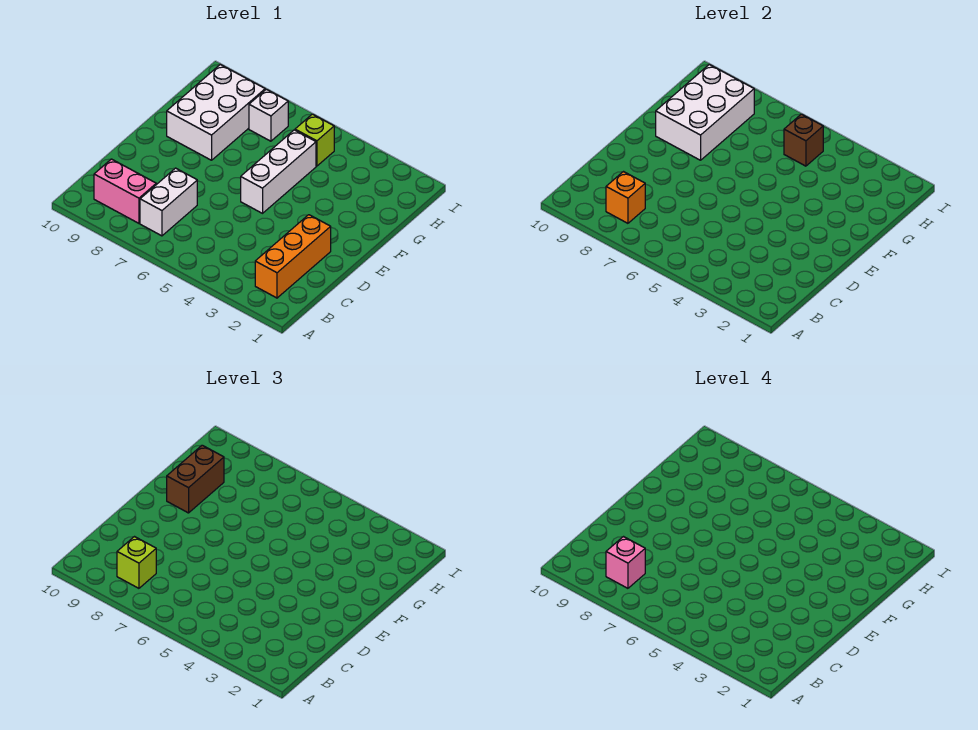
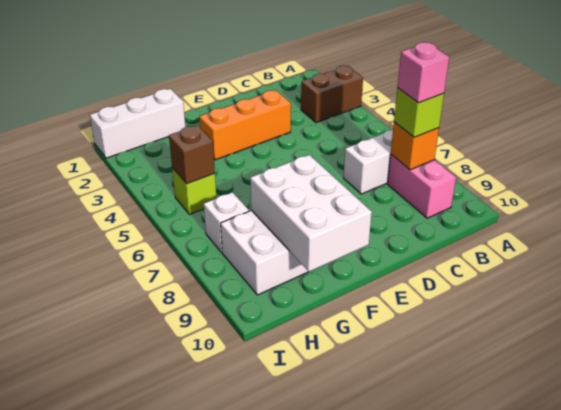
orange brick B2:D2 level 1 -> orange brick D3:F3 level 1
white brick E5:G5 level 1 -> white brick G1:I1 level 1
white brick F8:H9 level 2 -> white brick F8:G10 level 2
brown brick F9:G9 level 3 -> brown brick A3:B3 level 1

